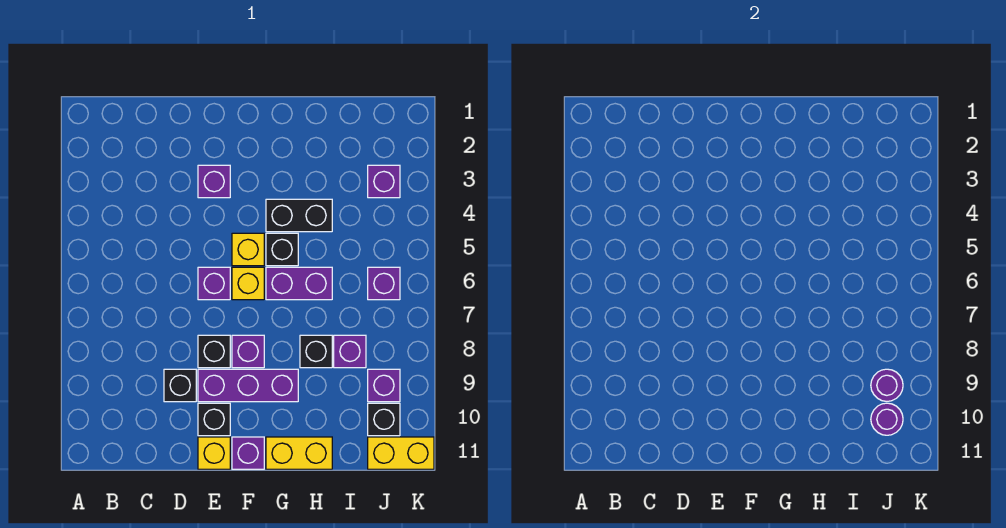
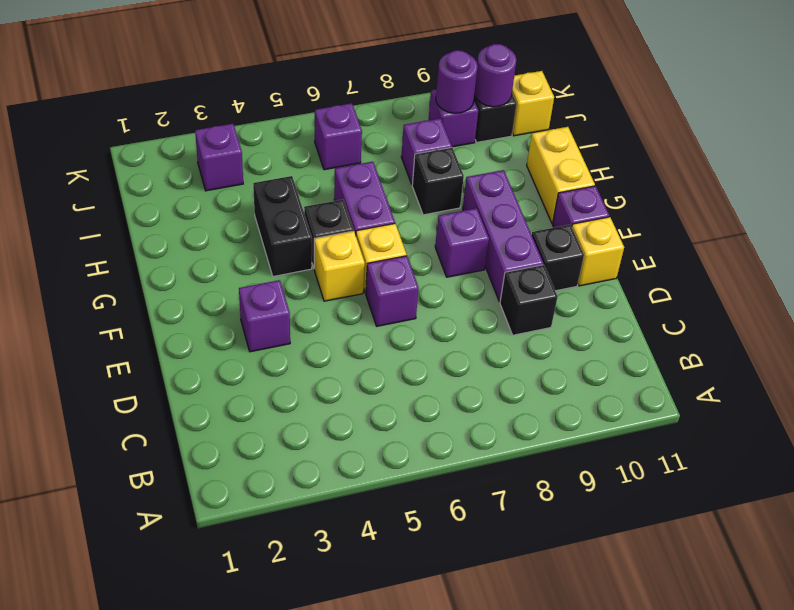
black brick E8 level 1 -> none
yellow brick J11:K11 level 1 -> yellow brick J11 level 1

